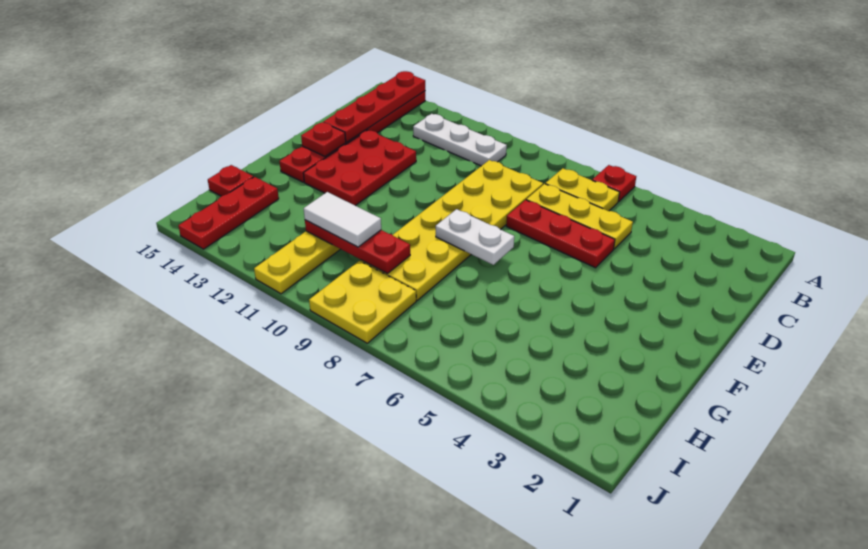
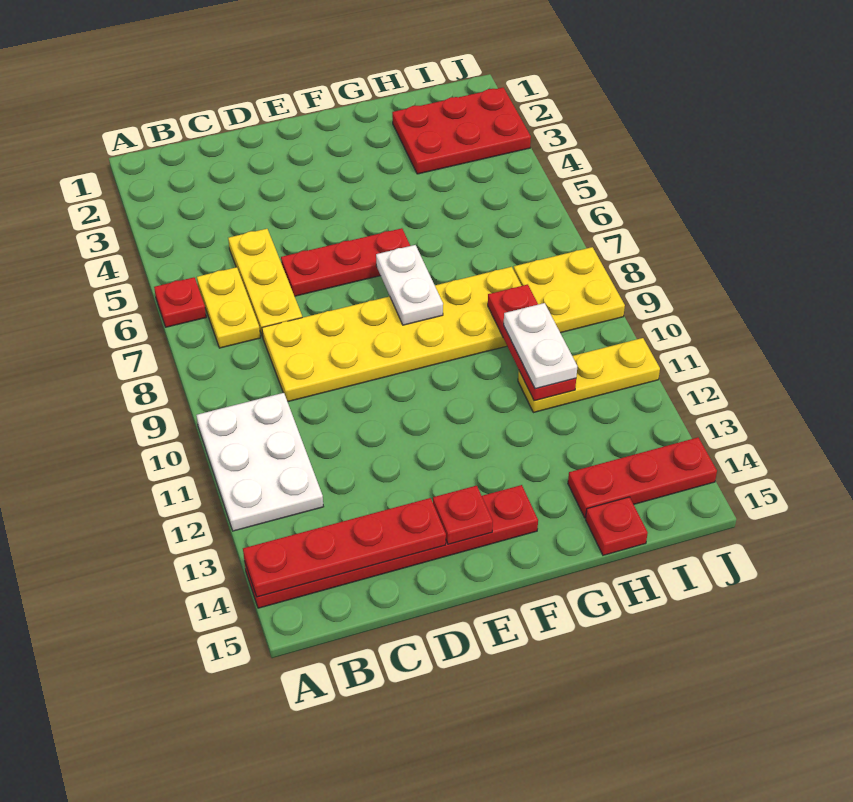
white plate B10:B12 level 1 -> white plate A10:B12 level 1
red plate D5:D7 level 1 -> red plate D6:F6 level 1
red plate D12:F13 level 1 -> red plate H2:J3 level 1
white tile H10:H11 level 3 -> white plate H10:H11 level 3

